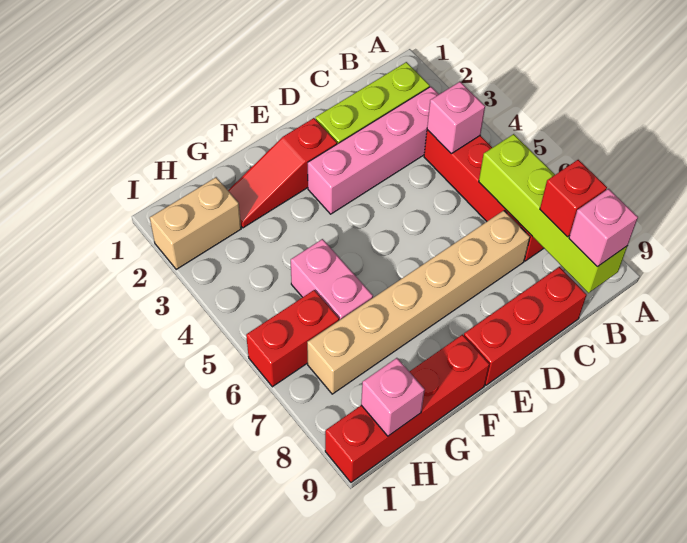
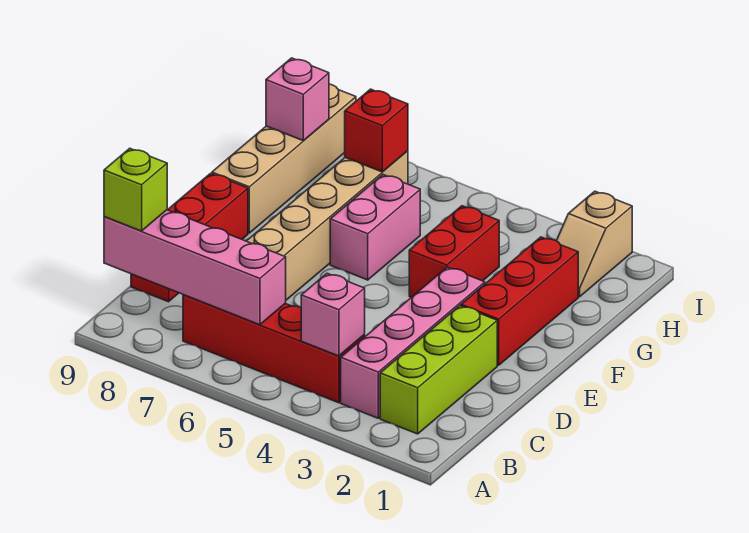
lime brick B6:B9 level 2 -> pink brick B6:B9 level 2
red brick B8 level 3 -> red brick H7 level 2
pink brick B9 level 3 -> lime brick B9 level 3
red slope E2:G2 level 1 top E -> red brick E2:G2 level 1
red brick F9:I9 level 1 -> tan brick F9:I9 level 1
pink brick G5:G6 level 1 -> pink brick F6:G6 level 1
tan brick H2:I2 level 1 -> tan slope H2:I2 level 1 top I
red brick H6:I6 level 1 -> red brick F4:G4 level 1

